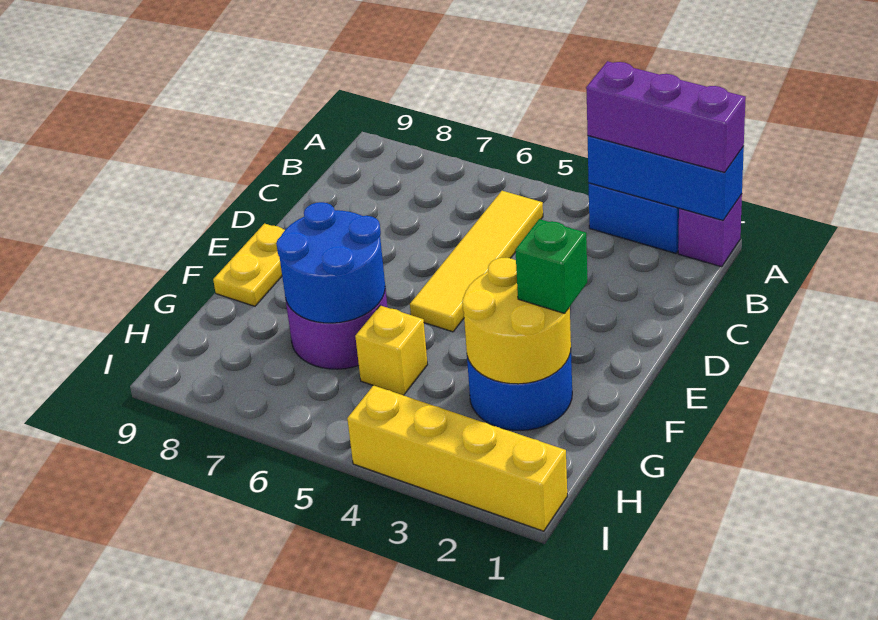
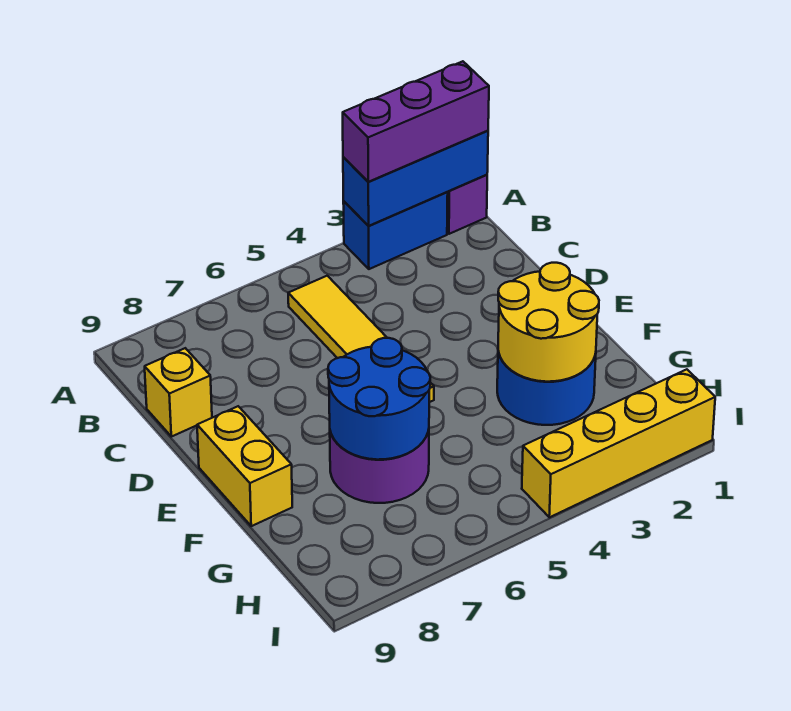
yellow plate E9:F9 level 1 -> yellow brick E9:F9 level 1
green brick F2 level 3 -> none
yellow brick G5 level 1 -> yellow brick C9 level 1

